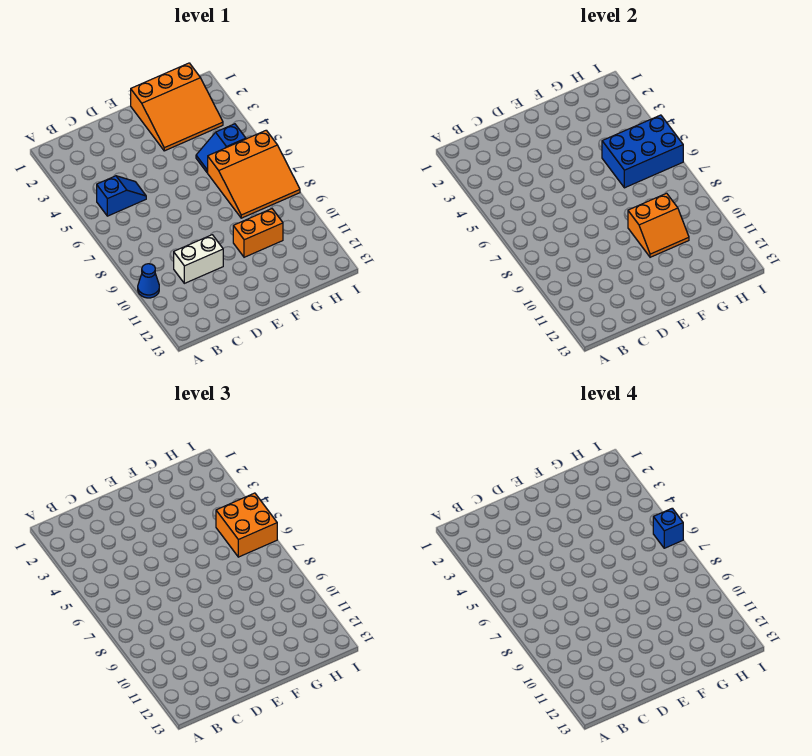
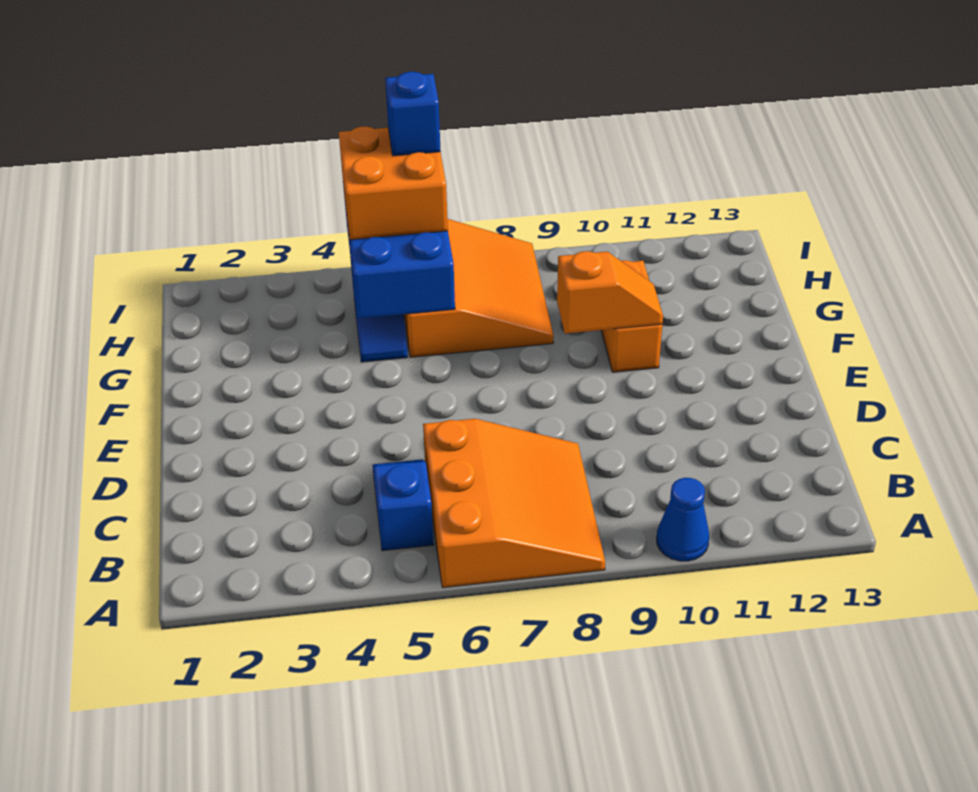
white brick C10:D10 level 1 -> none
orange slope F1:H3 level 1 top 1 -> orange slope A6:C8 level 1 top 6
orange slope F9:G10 level 2 top 9 -> orange slope F9:F10 level 2 top 9

